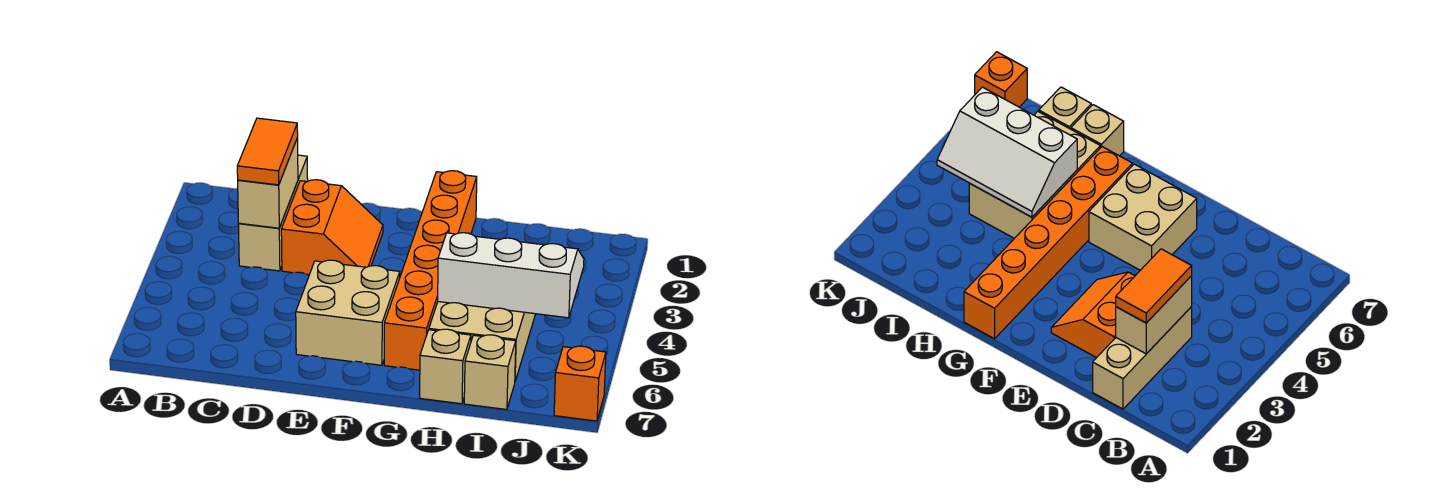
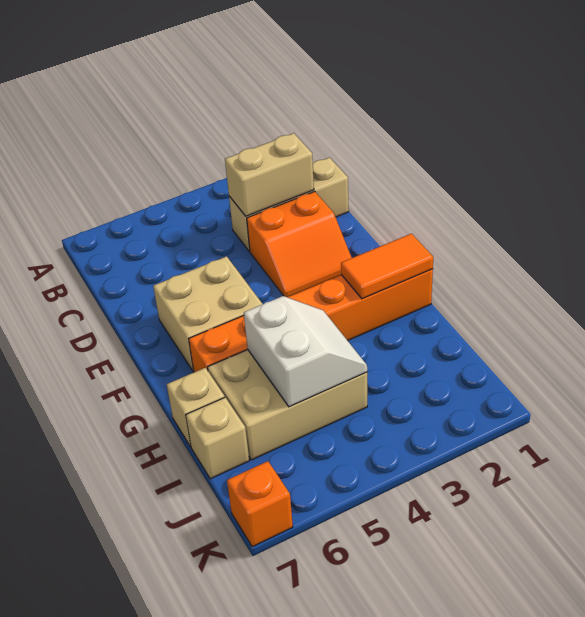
orange tile C2:C3 level 3 -> orange tile G1:G2 level 2
white slope H4:J5 level 2 top 5 -> white slope H4:I5 level 2 top 5

